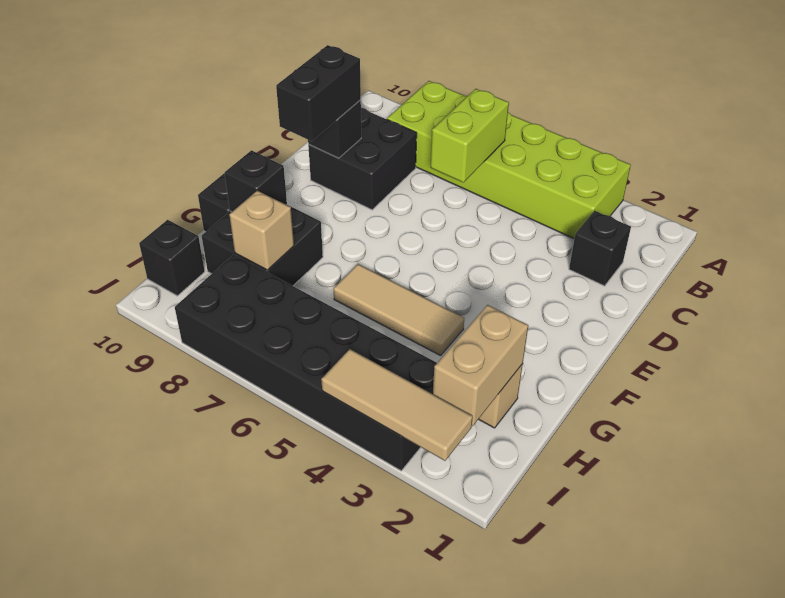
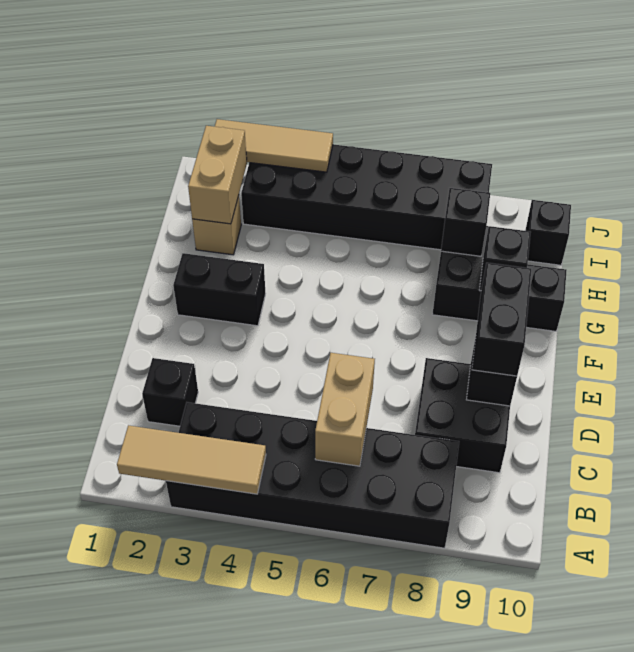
lime brick A3:B8 level 1 -> black brick A3:B8 level 1
lime brick B6:C6 level 2 -> tan brick B6:C6 level 2
none -> black brick F2:F3 level 1
tan tile G4:G6 level 1 -> tan tile A2:A4 level 2
tan brick H8 level 2 -> black brick H8 level 2

